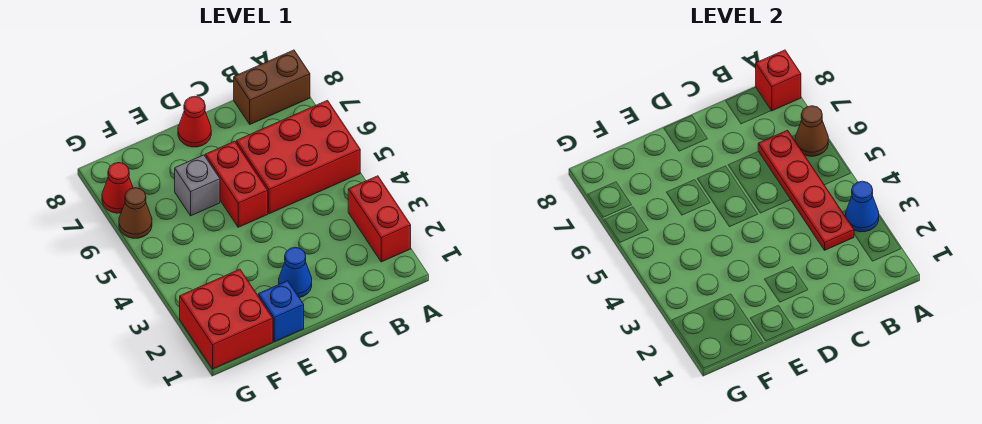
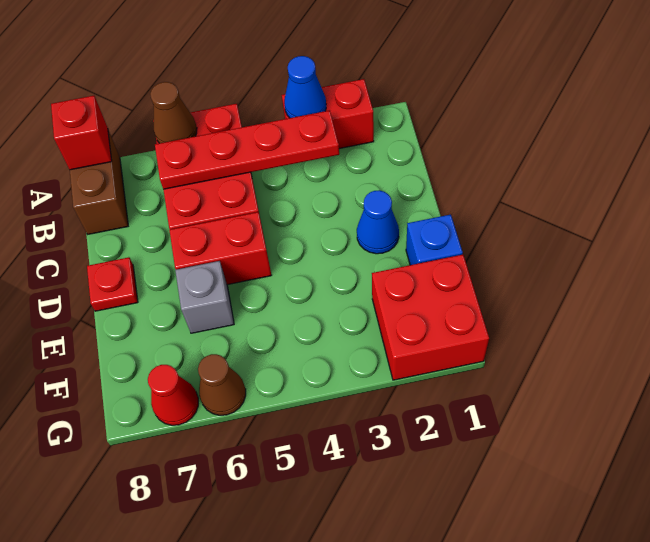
red cone D8 level 1 -> red plate D8 level 1

